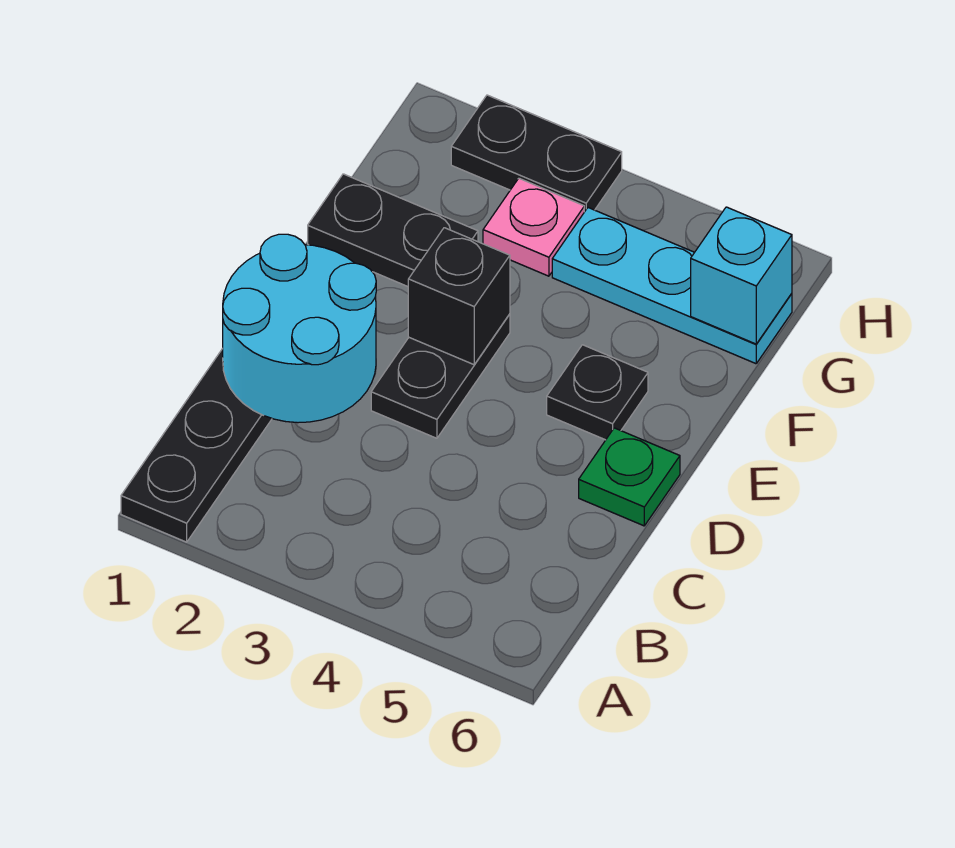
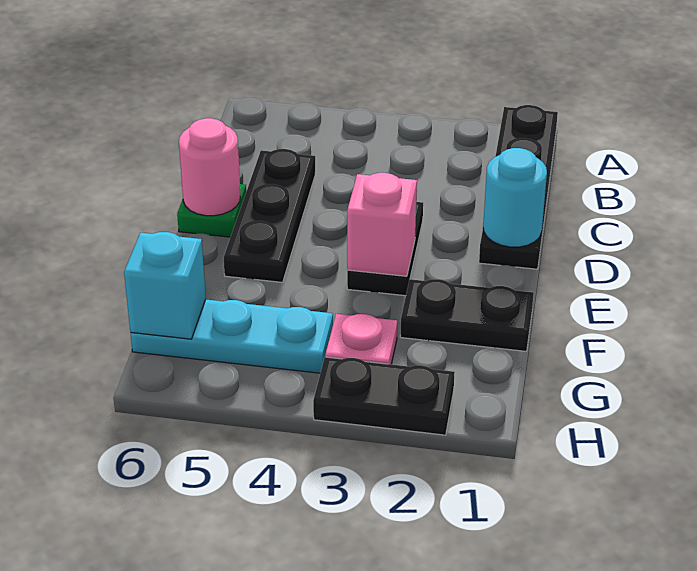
cyan round brick C1:D2 level 2 -> cyan round brick D1 level 2
none -> pink round brick D6 level 2
black brick E3 level 2 -> pink brick E3 level 2
black plate E5 level 1 -> black plate C5:E5 level 1

